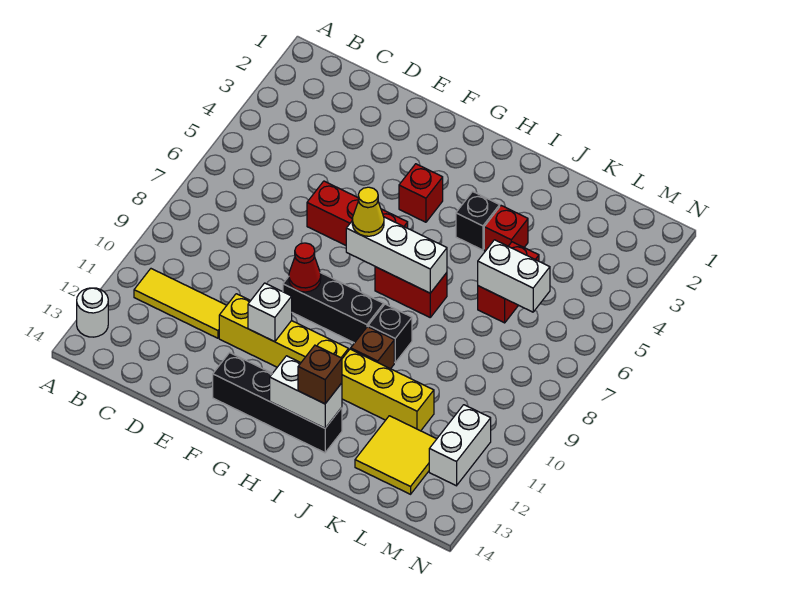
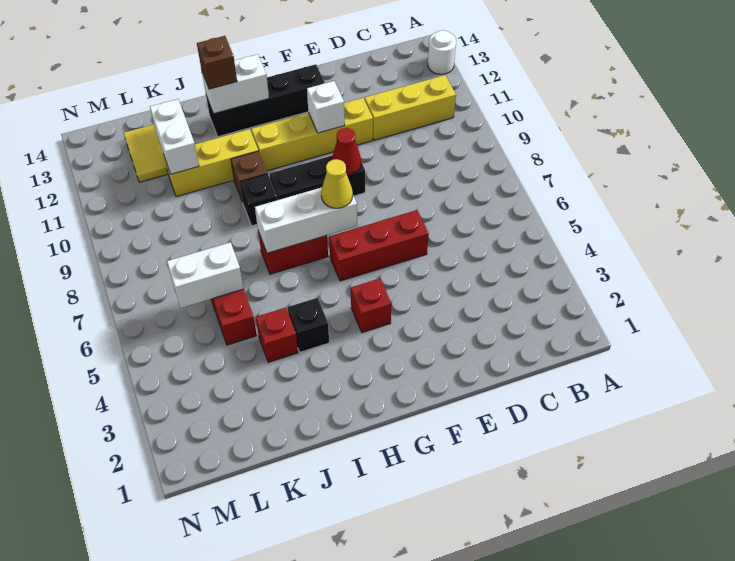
yellow tile B11:D11 level 1 -> yellow brick B11:D11 level 1
white brick M11:M12 level 1 -> white brick K11:K12 level 2

